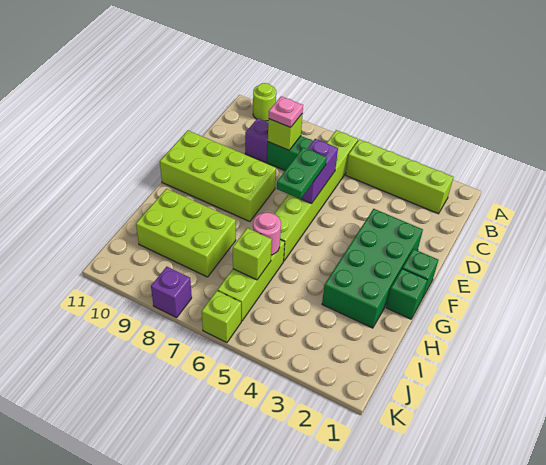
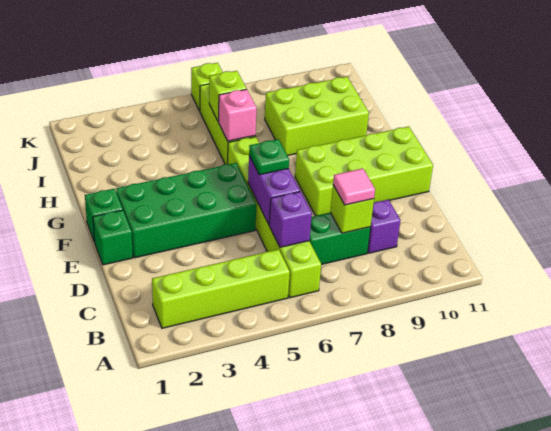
lime round brick A10 level 1 -> none
pink plate C8 level 3 -> pink tile C8 level 3
green brick E2:H3 level 1 -> green brick E2:F5 level 1
green plate E6:F6 level 3 -> green plate E6 level 3
green brick G1 level 1 -> green brick E1 level 1
pink round brick H6 level 2 -> pink brick H6 level 2
purple brick K8 level 1 -> purple brick C6 level 2

